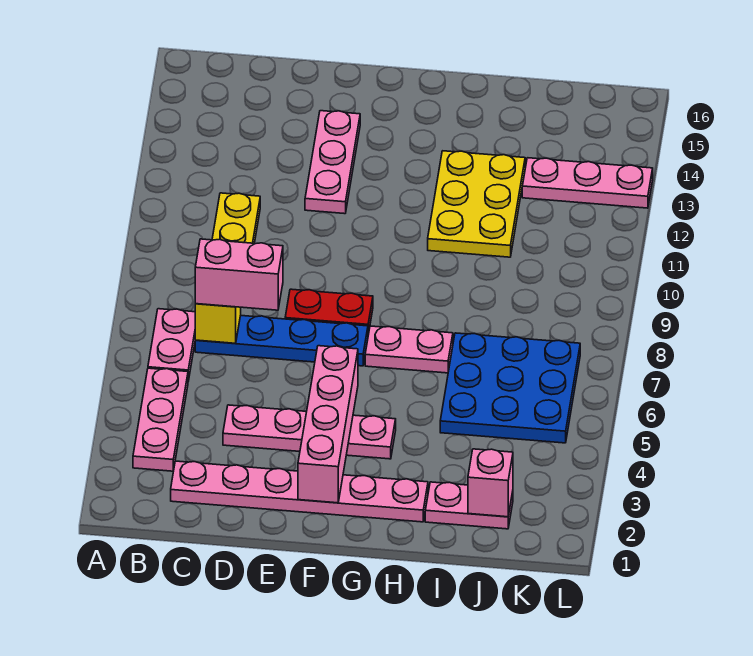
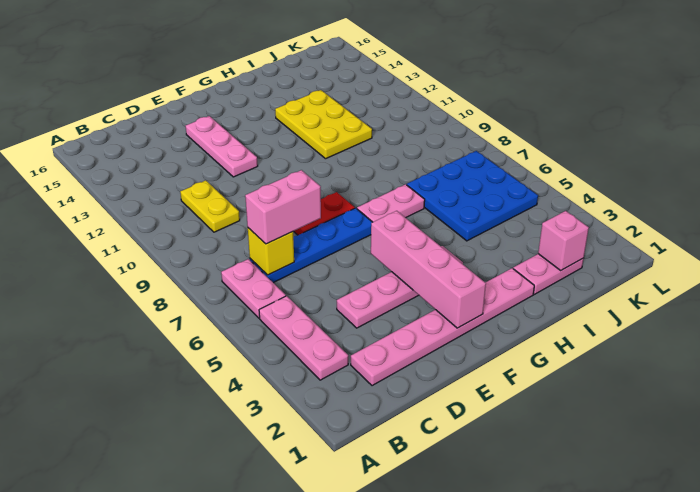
pink plate J13:L13 level 1 -> none

